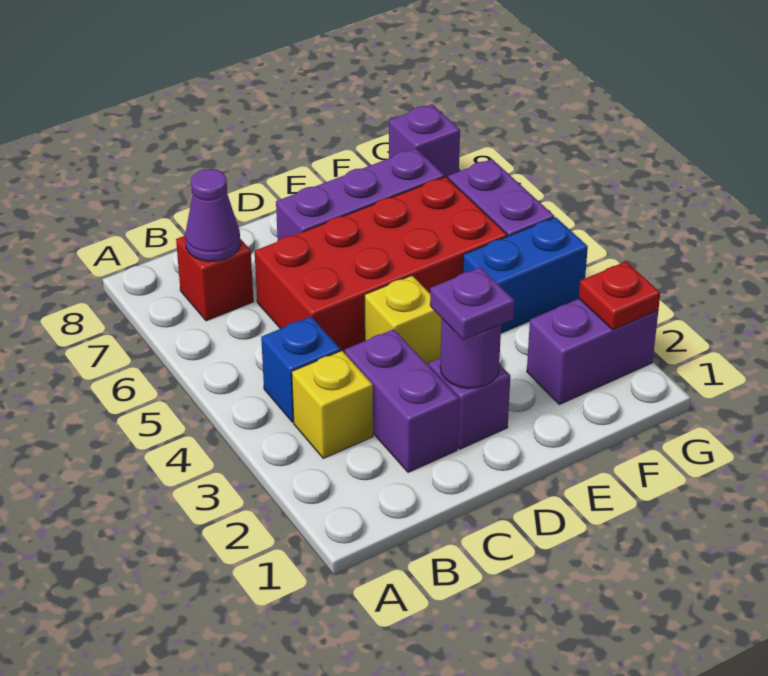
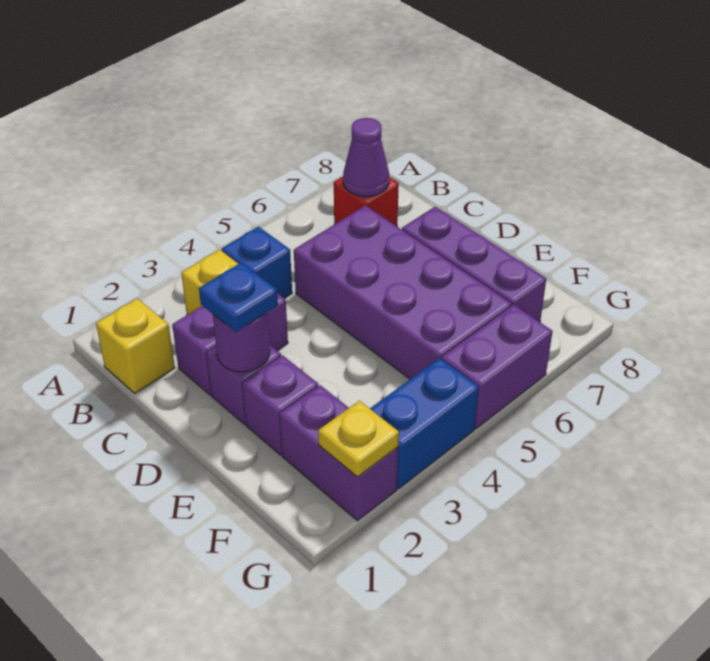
red brick C5:F6 level 1 -> purple brick C5:F6 level 1
purple plate D2 level 3 -> blue plate D2 level 3
yellow brick D4 level 1 -> yellow brick B1 level 1
blue brick F4:G4 level 1 -> blue brick G3:G4 level 1
red plate G2 level 2 -> yellow plate G2 level 2
purple brick G8 level 1 -> purple brick E2 level 1

